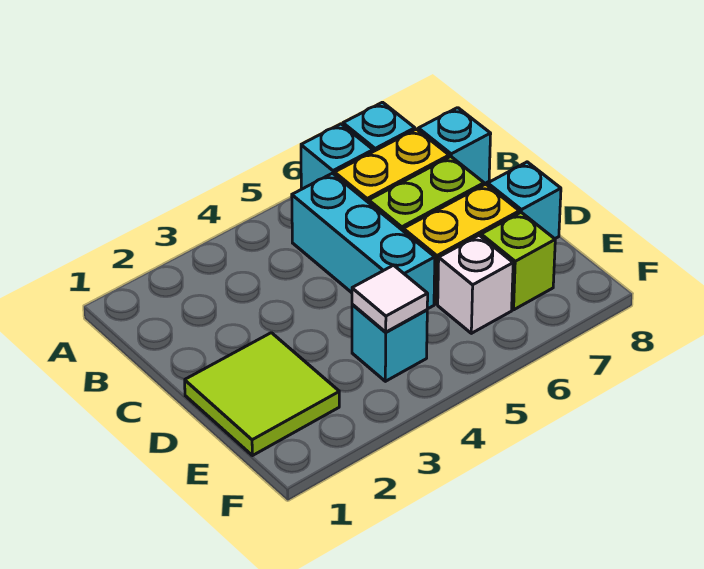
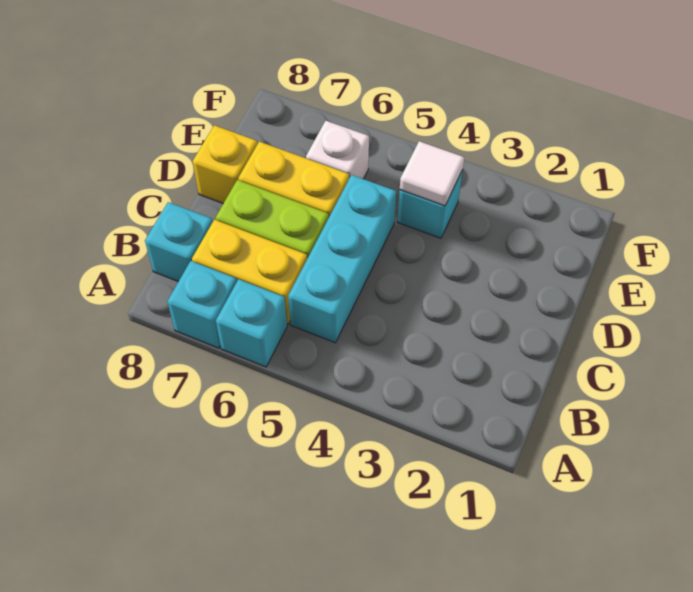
lime tile D1:E2 level 1 -> none
cyan brick D8 level 1 -> yellow brick D8 level 1
lime brick E7 level 1 -> none

